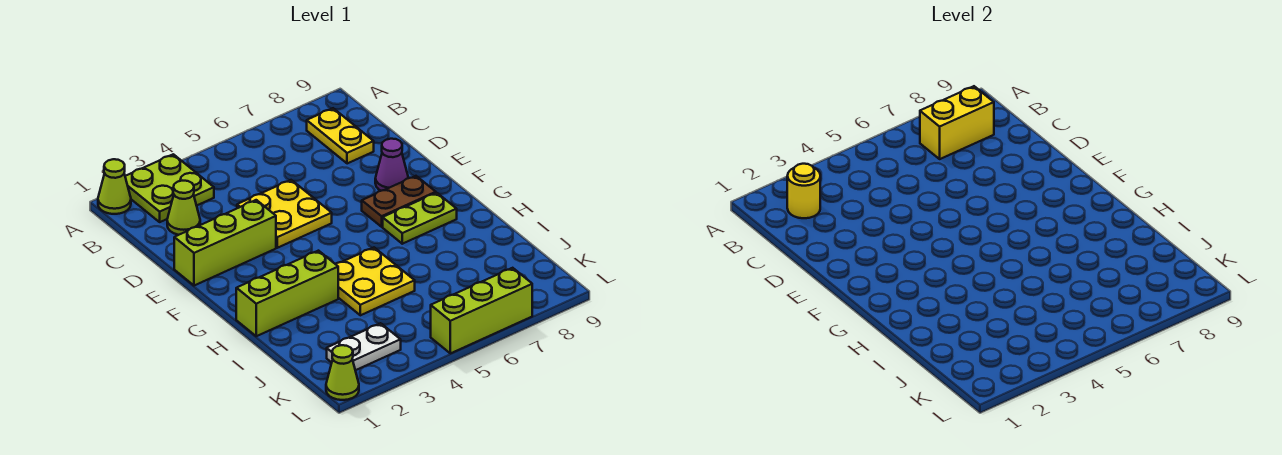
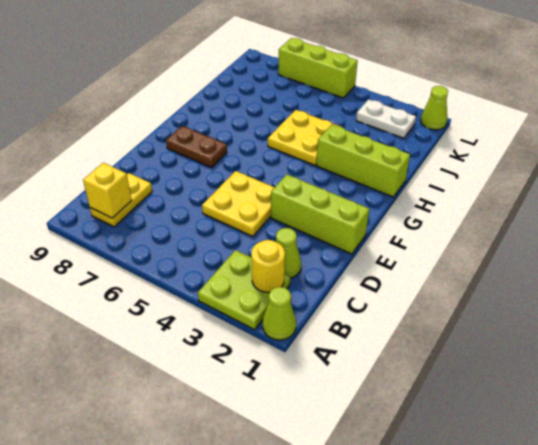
yellow brick B7:B8 level 2 -> yellow brick B8 level 2
purple cone E8 level 1 -> none
lime plate G7:G8 level 1 -> none

